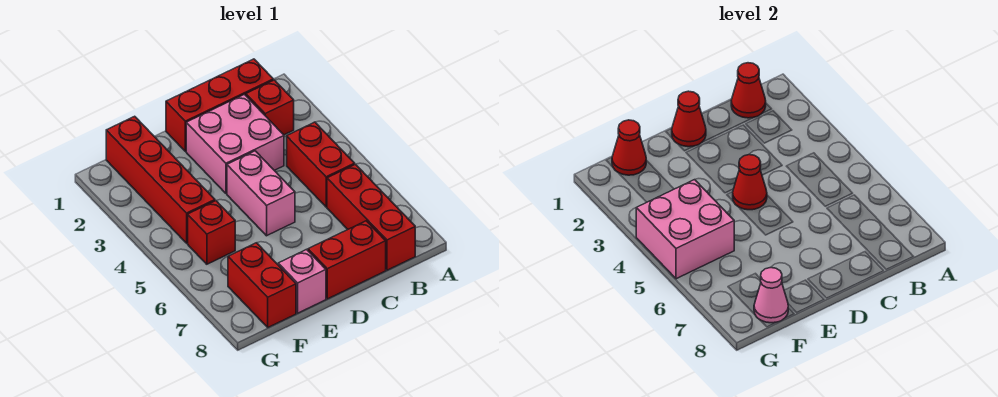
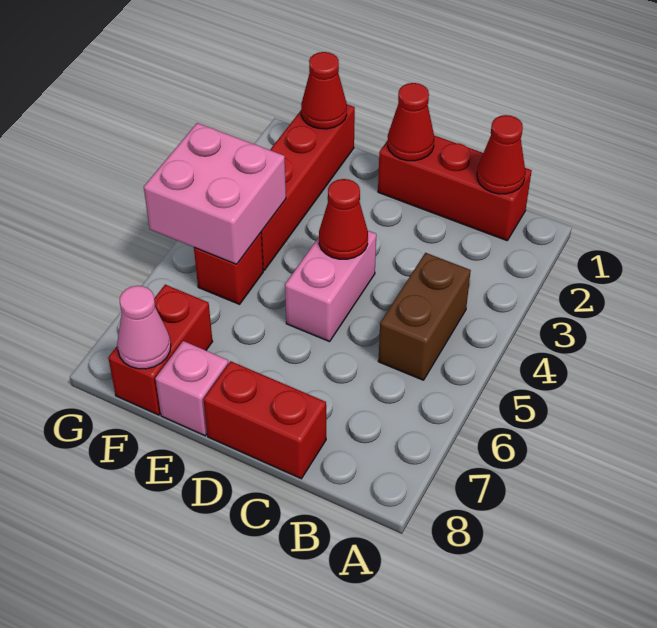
red brick B2 level 1 -> none
red brick B4:B5 level 1 -> brown brick B4:B5 level 1
red brick B6:B8 level 1 -> none
pink brick C2:D3 level 1 -> none

